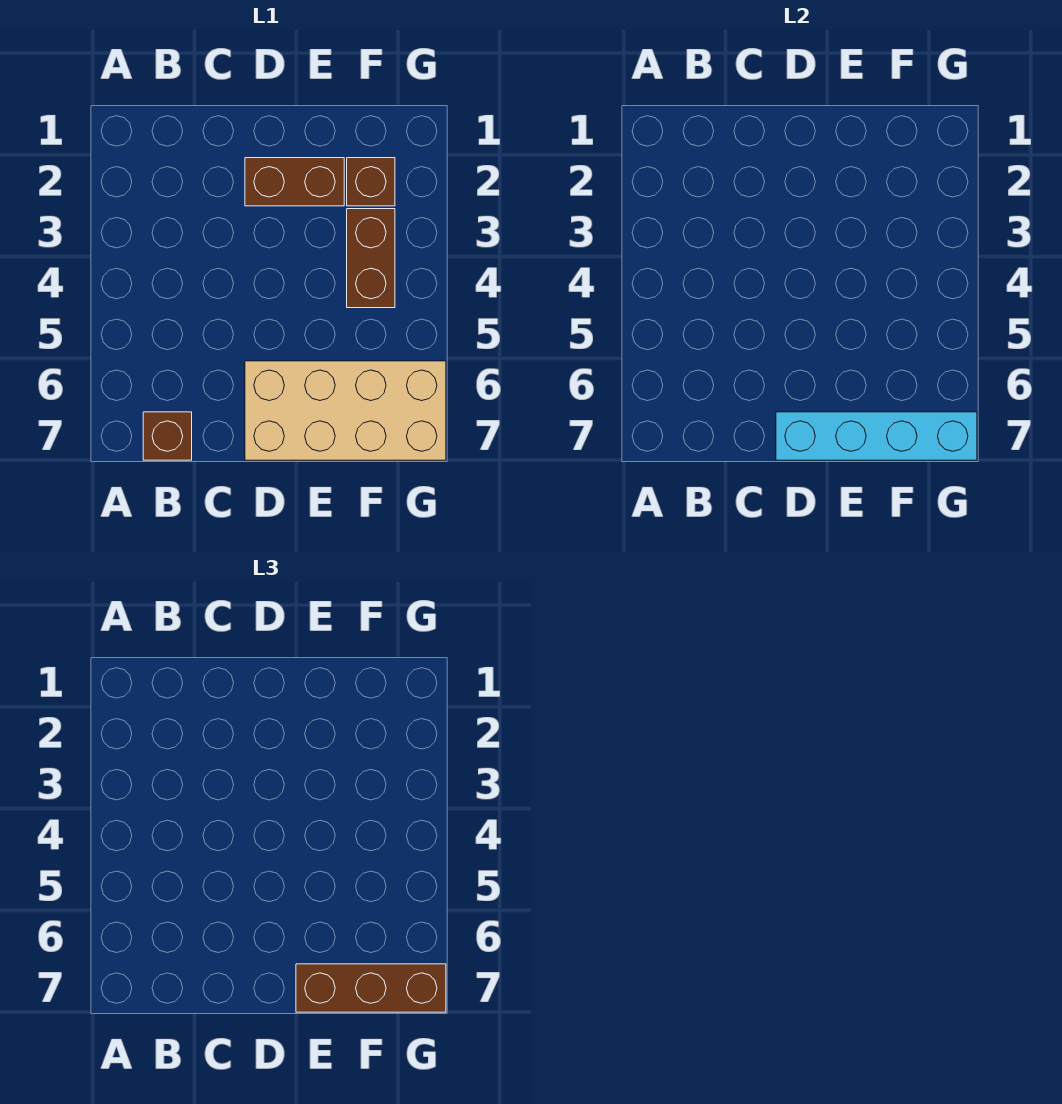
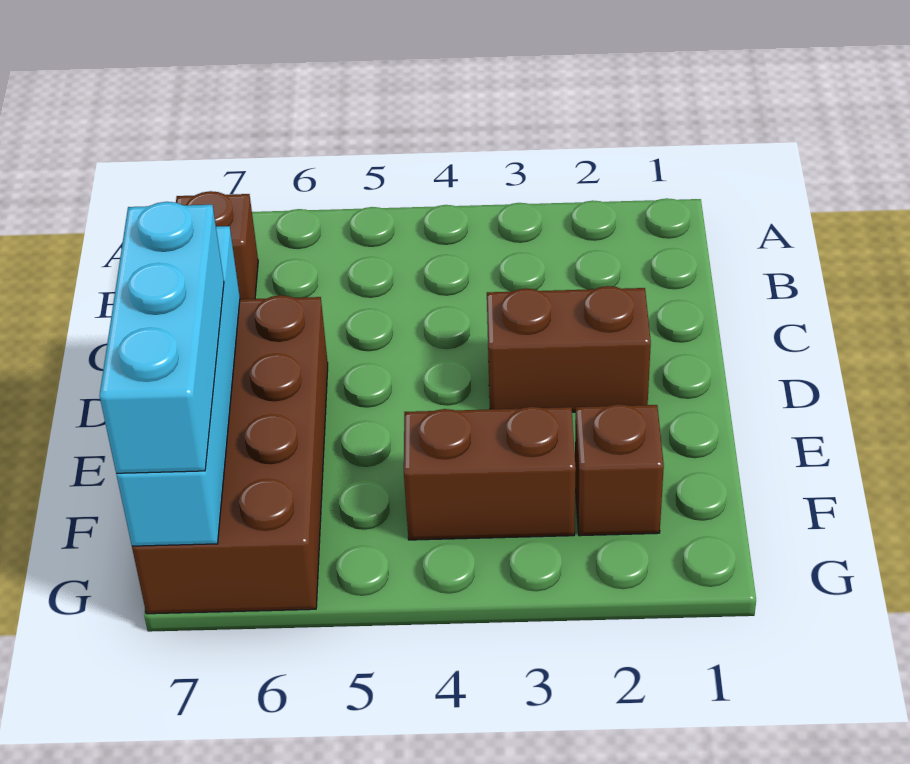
brown brick D2:E2 level 1 -> brown brick D2:D3 level 1
tan brick D6:G7 level 1 -> brown brick D6:G7 level 1
brown brick E7:G7 level 3 -> cyan brick E7:G7 level 3

